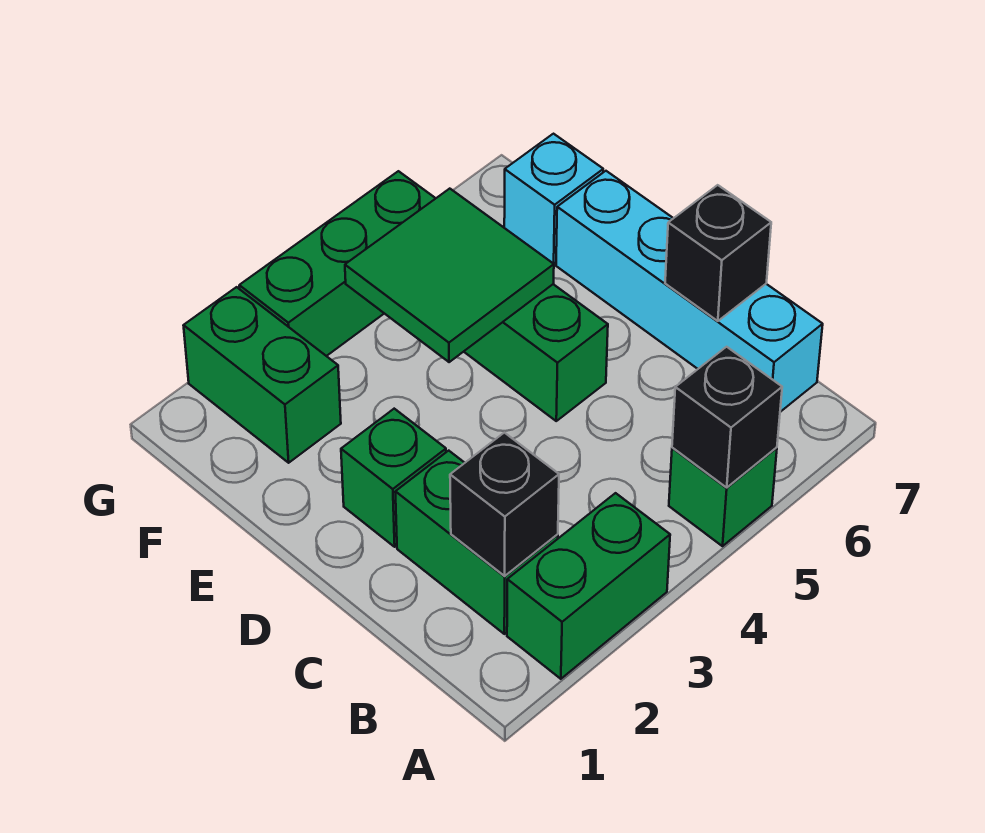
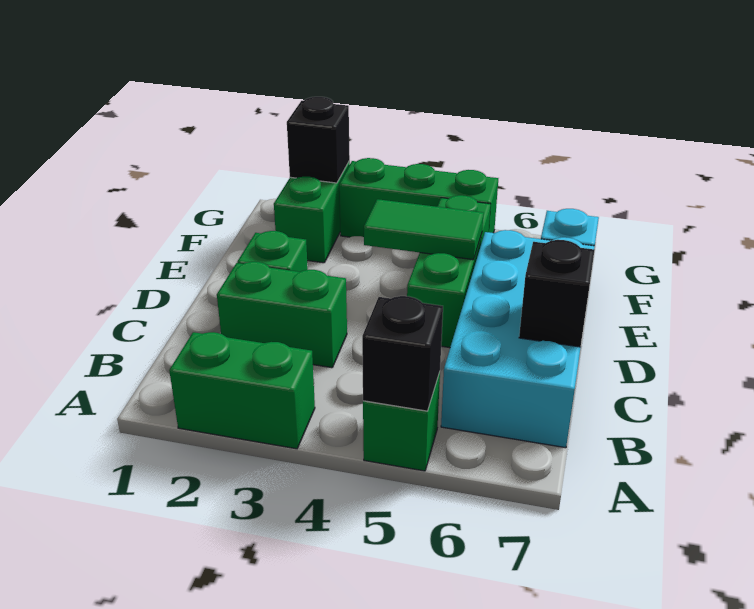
green brick B2:C2 level 1 -> green brick C2:C3 level 1
black brick B2 level 2 -> black brick G2 level 2
cyan brick B7:E7 level 1 -> cyan brick B6:E7 level 1
green tile E4:F5 level 2 -> green tile E4:E5 level 2

